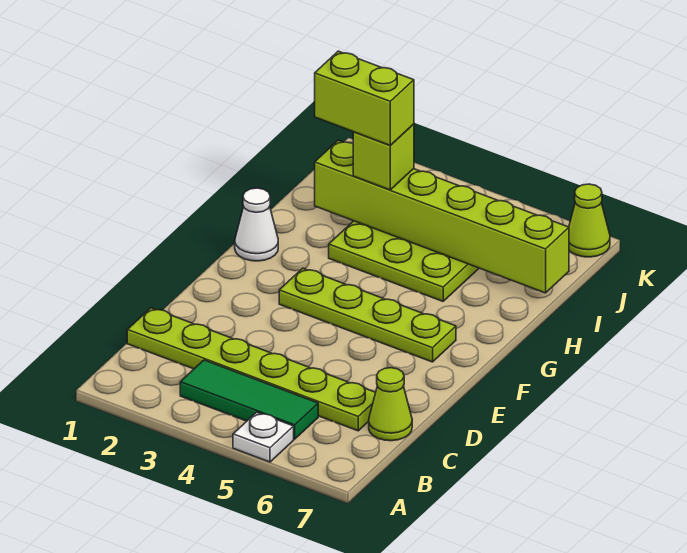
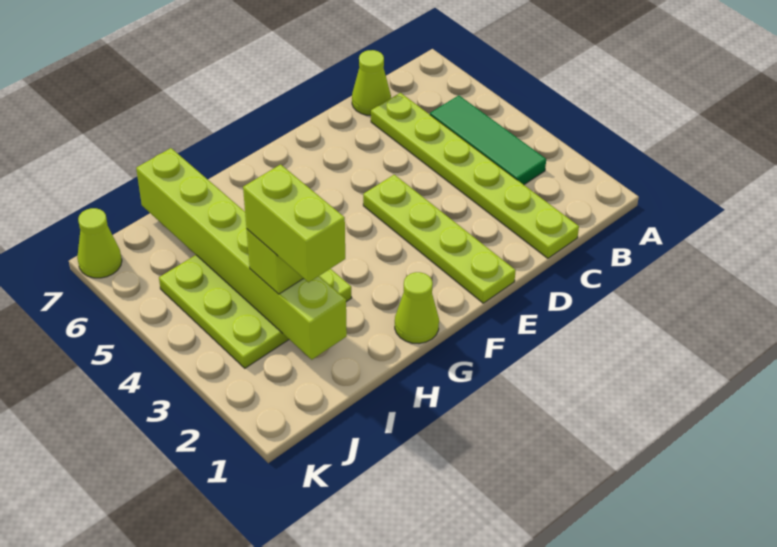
white plate A5 level 1 -> none
lime plate F3:F6 level 1 -> lime plate E1:E4 level 1
white cone G1 level 1 -> lime cone G1 level 1

